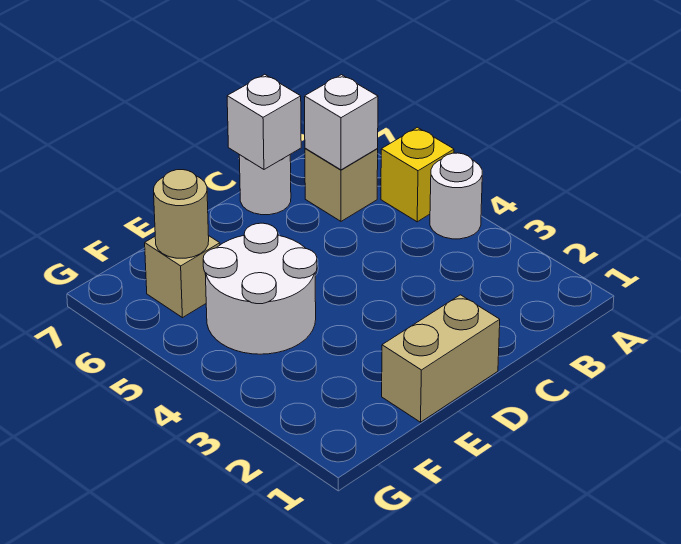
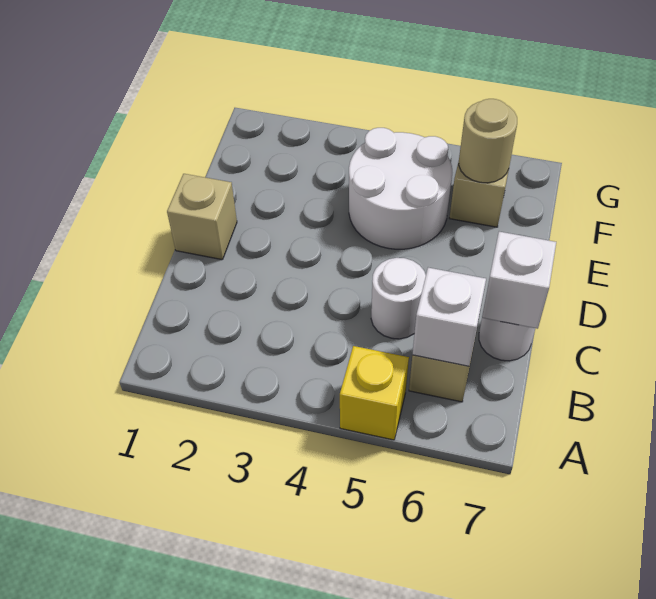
white round brick A4 level 1 -> white round brick C5 level 1
tan brick D1:E1 level 1 -> tan brick D1 level 1

